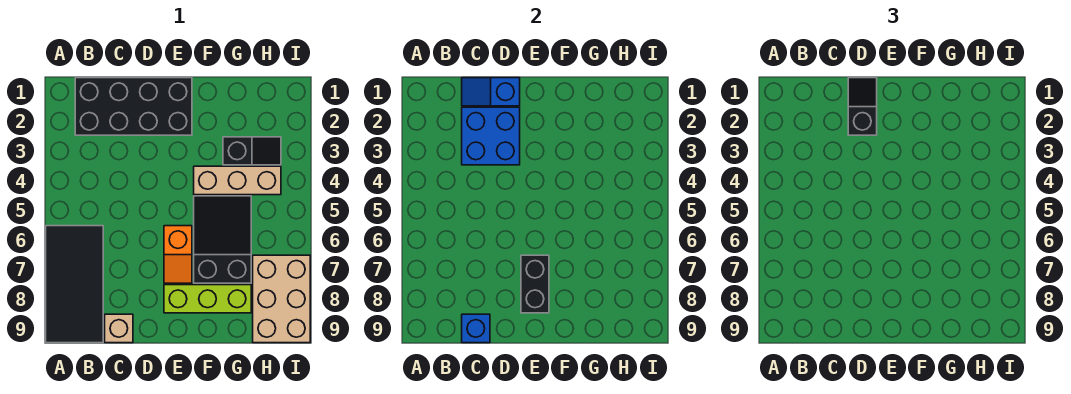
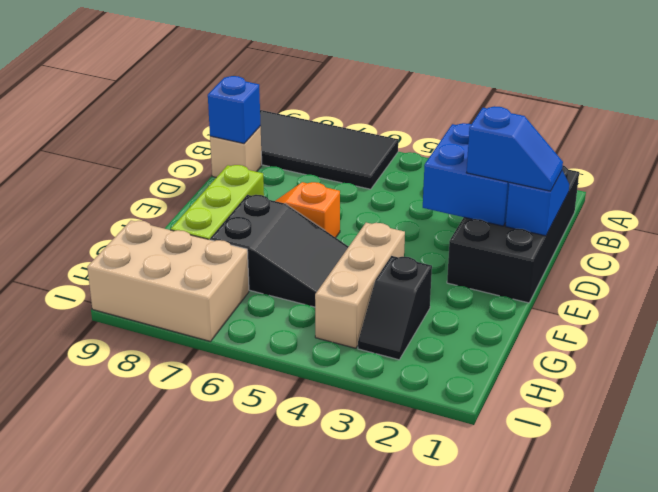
black slope D1:D2 level 3 top 2 -> blue slope D1:D2 level 3 top 2
black brick E7:E8 level 2 -> none

